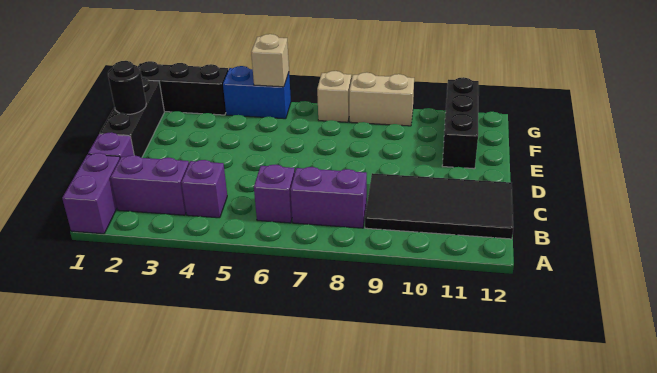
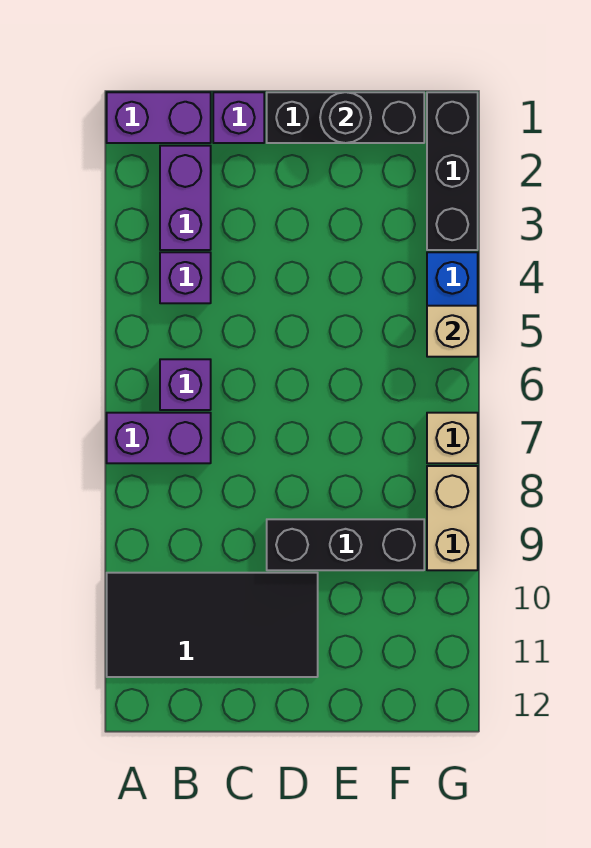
purple brick B7:B8 level 1 -> purple brick A7:B7 level 1
black tile B9:C12 level 1 -> black tile A10:D11 level 1
black brick E11:G11 level 1 -> black brick D9:F9 level 1

